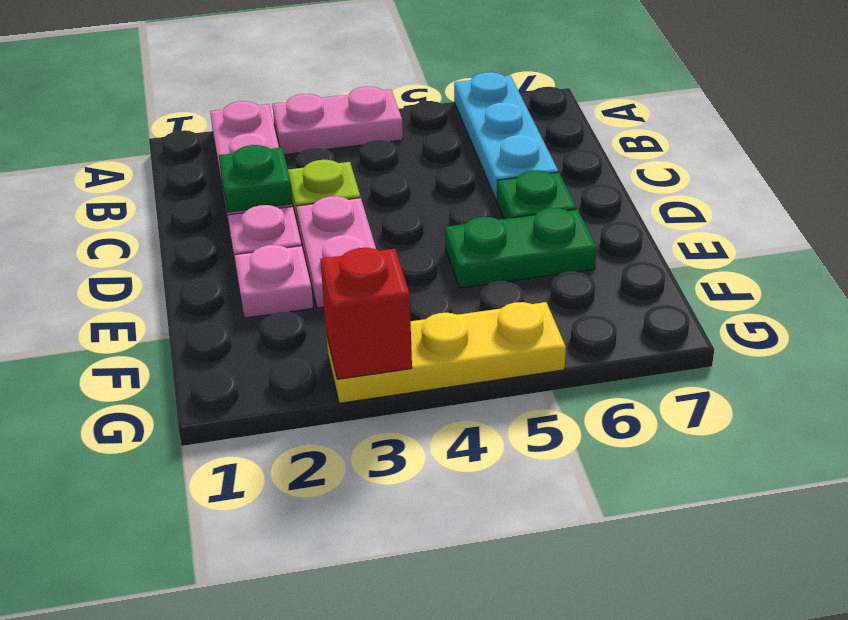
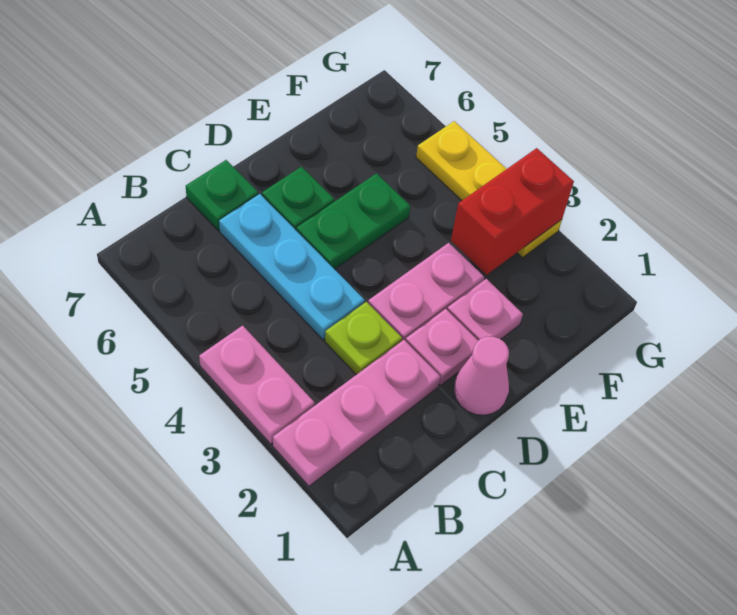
cyan plate A6:C6 level 1 -> cyan plate C4:C6 level 1
green plate C2 level 2 -> green plate C7 level 1
none -> pink cone D1 level 1
green plate E5:E6 level 1 -> green plate D5:E5 level 1
red brick G3 level 2 -> red brick F3:G3 level 2

